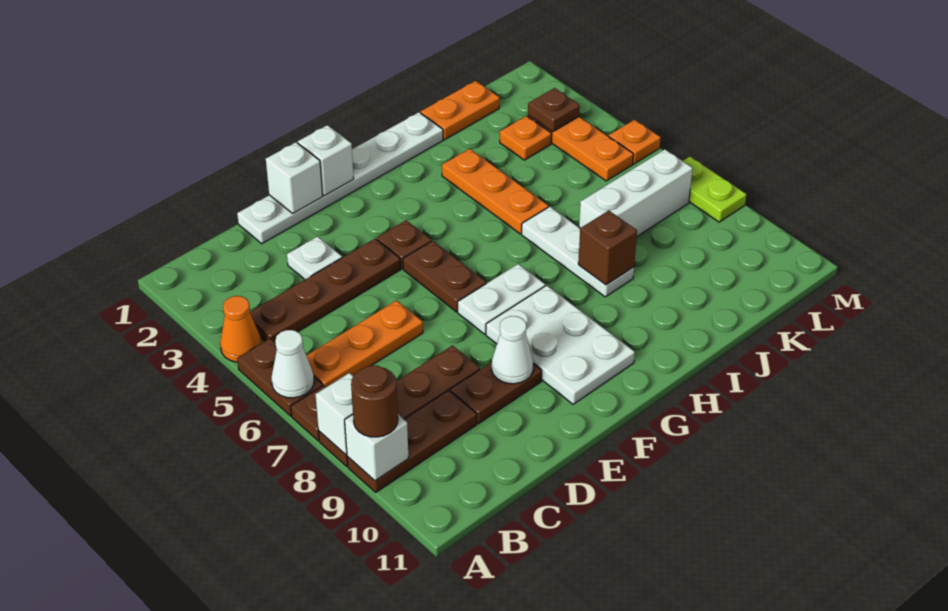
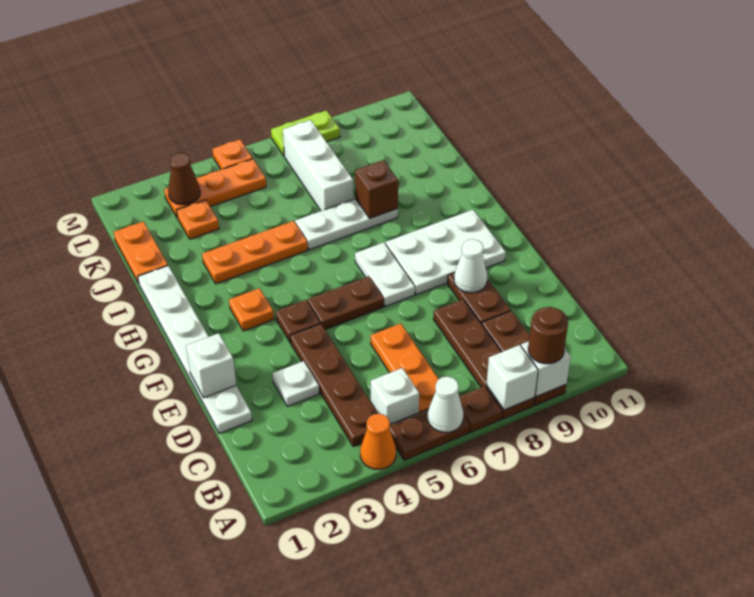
white brick F1 level 2 -> white brick B5 level 1
none -> orange plate G3 level 1
brown plate L3 level 2 -> brown cone L3 level 2

